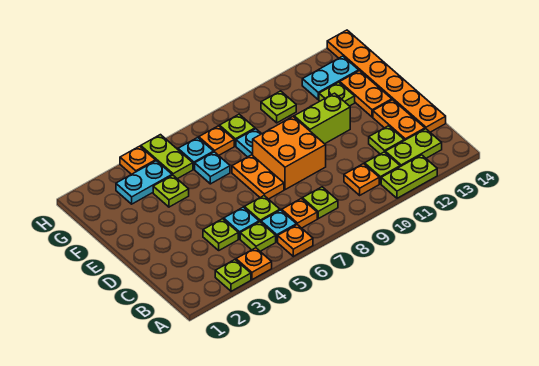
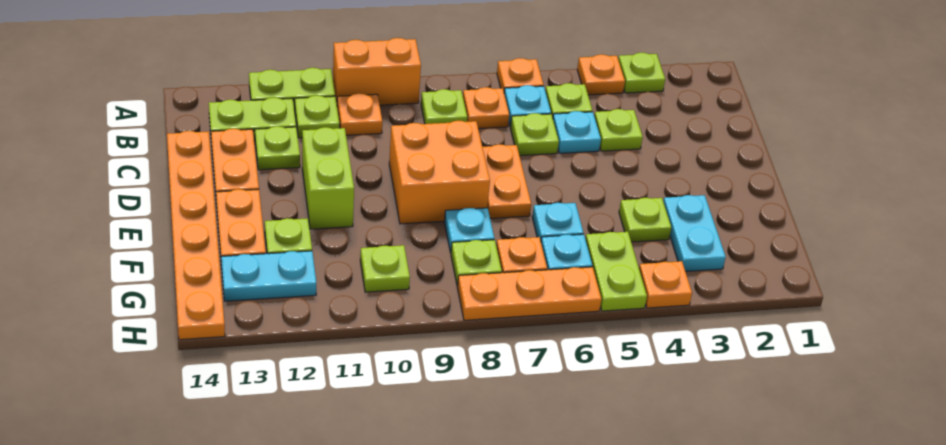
none -> orange brick A9:A10 level 1
lime brick E10:E11 level 1 -> lime brick D11:E11 level 1
cyan plate G3:G4 level 1 -> cyan plate F3:G3 level 1
none -> orange plate H6:H8 level 1

